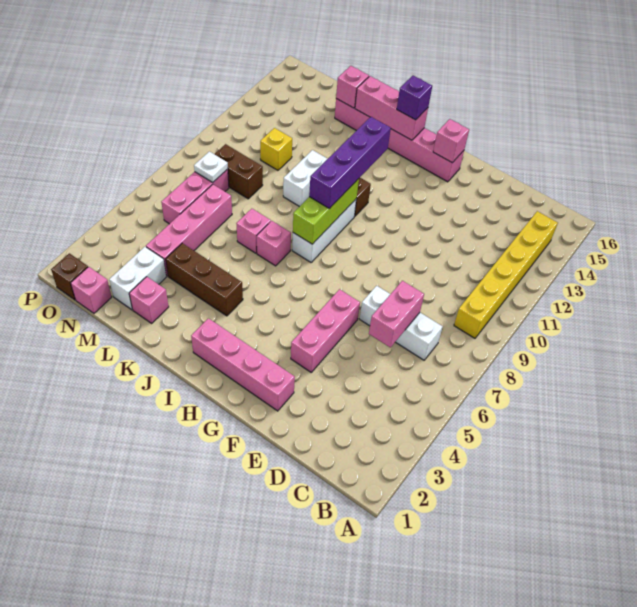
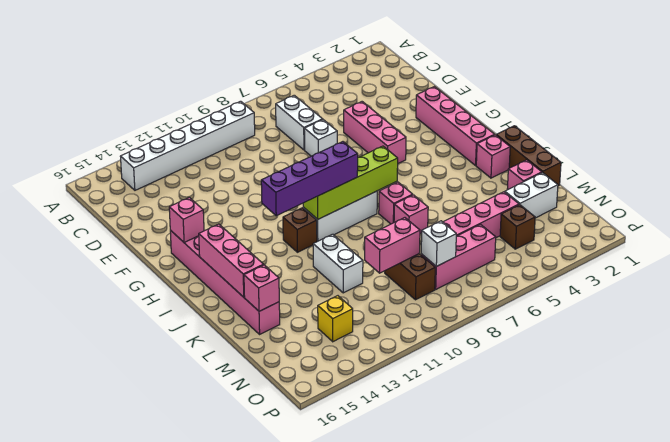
yellow brick B9:B14 level 1 -> white brick B9:B14 level 1
pink brick D6:D7 level 2 -> pink brick M9:M10 level 2
pink brick F4:F6 level 1 -> pink brick E5:G5 level 1
lime brick I8:I10 level 2 -> lime brick I7:I10 level 2
purple brick I15 level 3 -> none
brown brick J4:L4 level 1 -> brown brick J1:L1 level 1
white brick K10:K11 level 1 -> white brick K11:L11 level 1
yellow brick M11 level 1 -> yellow brick N13 level 1
pink brick N1 level 1 -> pink brick J2 level 1
white plate N8 level 2 -> white brick N8 level 2
brown brick O1 level 1 -> brown brick N4 level 1

